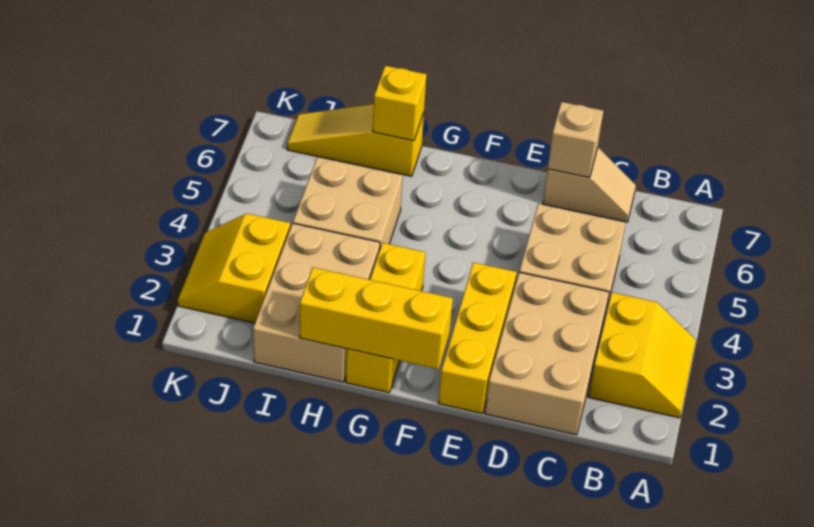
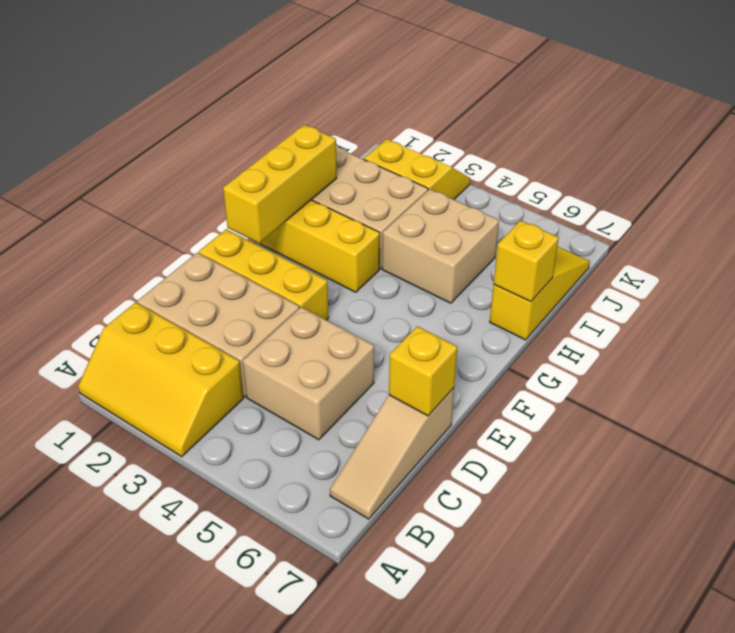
yellow slope A2:B3 level 1 top B -> yellow slope A1:B3 level 1 top B
tan slope C7:D7 level 1 top D -> tan slope B7:D7 level 1 top D
tan brick D7 level 2 -> yellow brick D7 level 2

